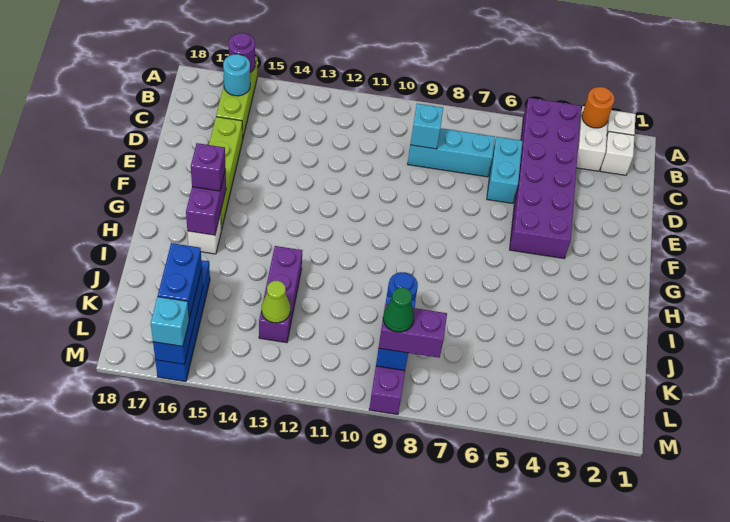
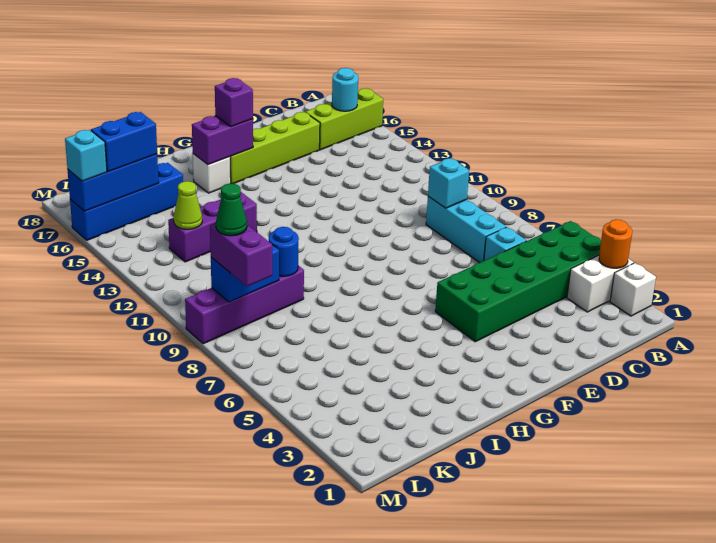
purple brick A4:F5 level 1 -> green brick A4:F5 level 1
purple round brick A16 level 2 -> none
white brick B2 level 1 -> none
cyan brick C6:D6 level 1 -> cyan brick C6 level 1

